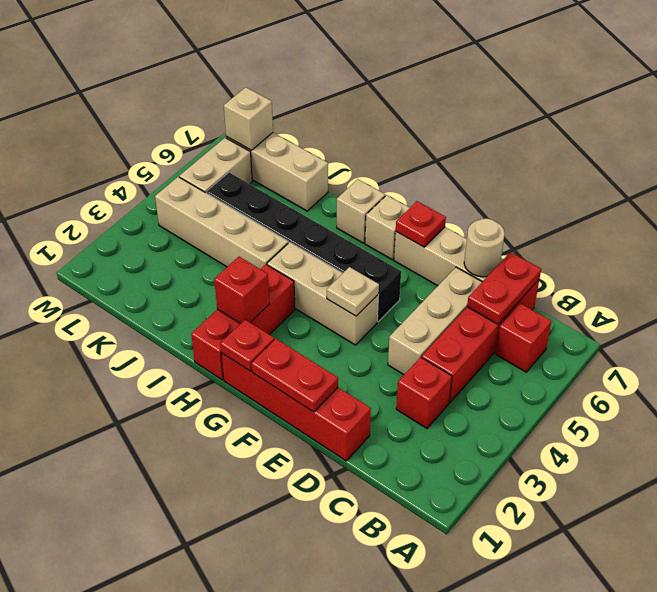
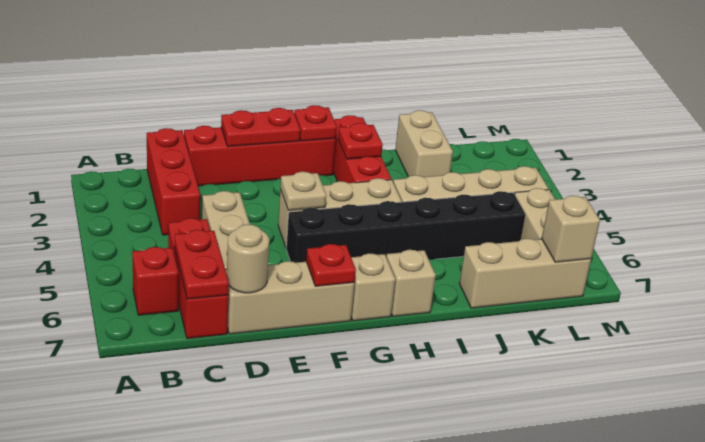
red brick C3 level 1 -> red brick C1:C3 level 1
red brick C4:C7 level 1 -> red brick C5:C7 level 1
red brick H2 level 2 -> red plate H2 level 2
none -> tan brick J1:J2 level 1

